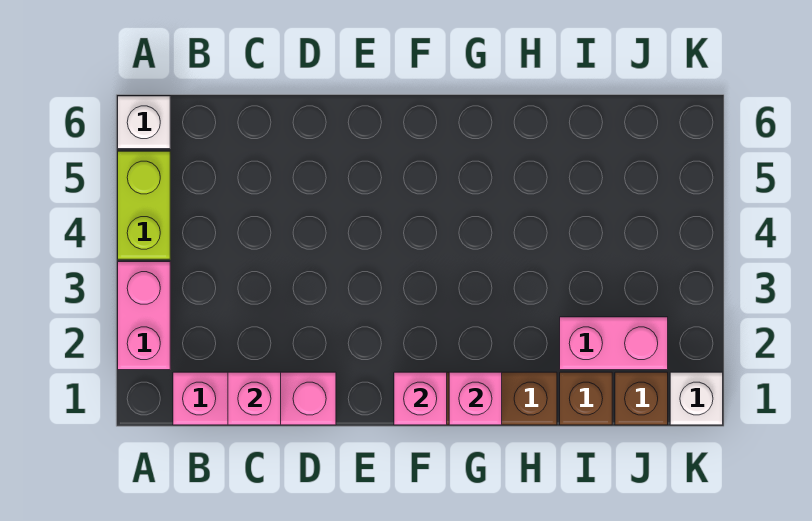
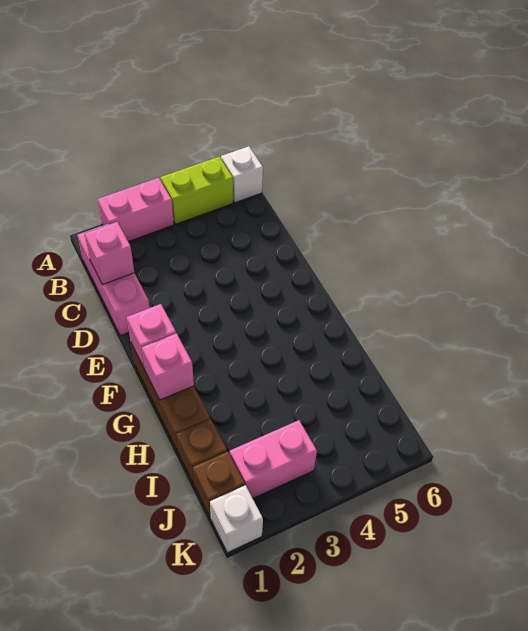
pink brick I2:J2 level 1 -> pink brick J2:J3 level 1

